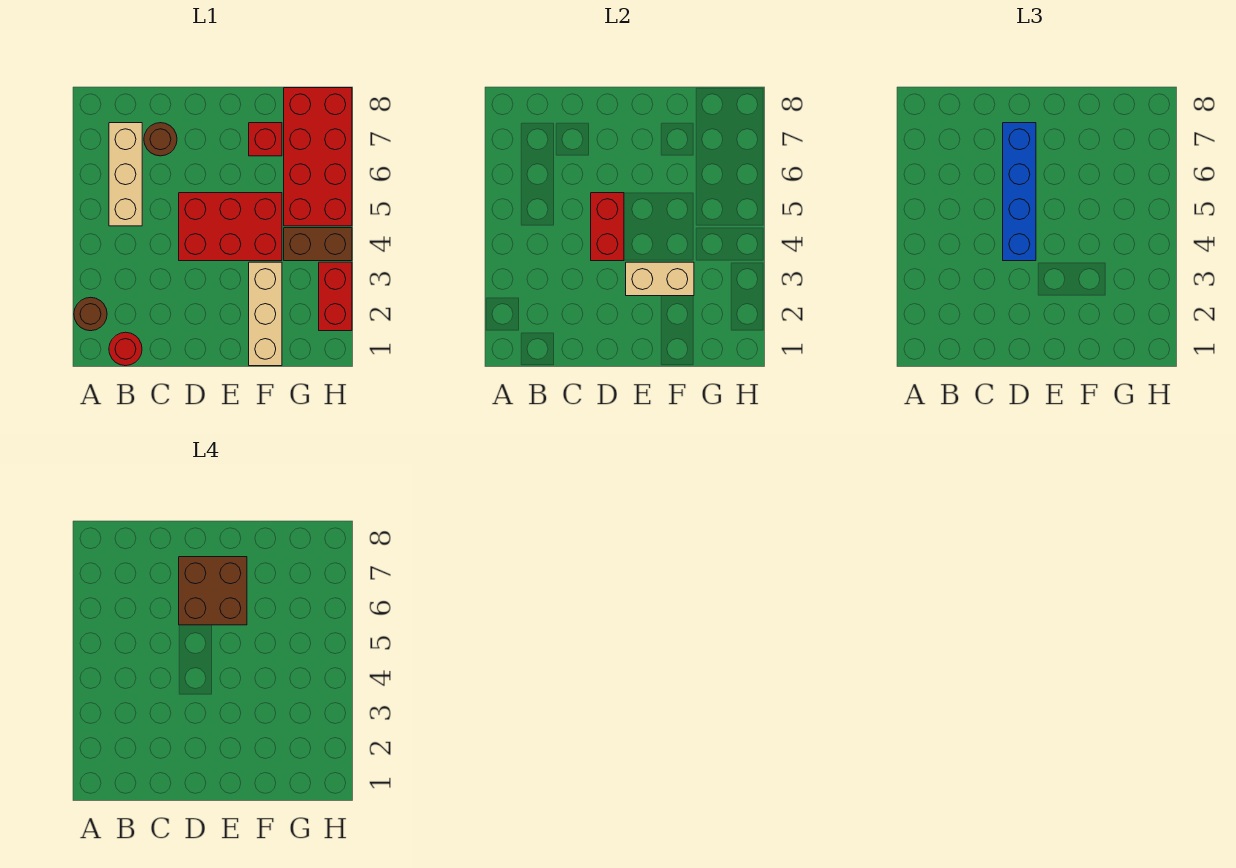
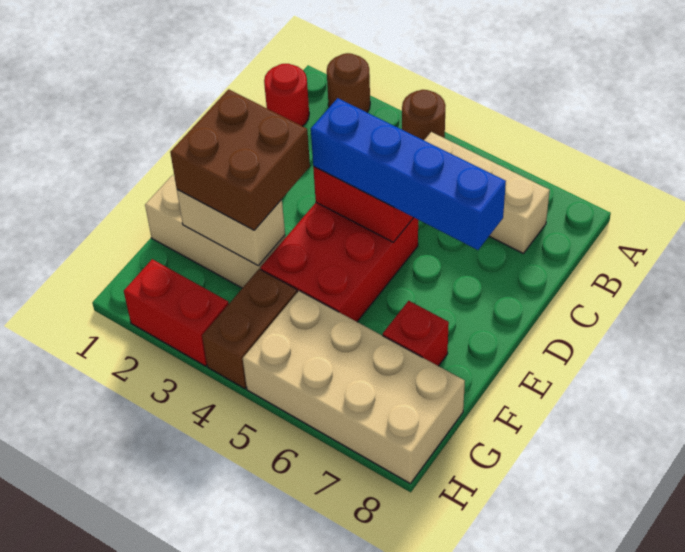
brown round brick C7 level 1 -> brown round brick A4 level 1
brown brick D6:E7 level 4 -> brown brick E2:F3 level 3
tan brick E3:F3 level 2 -> tan brick F2:F3 level 2
red brick G5:H8 level 1 -> tan brick G5:H8 level 1

